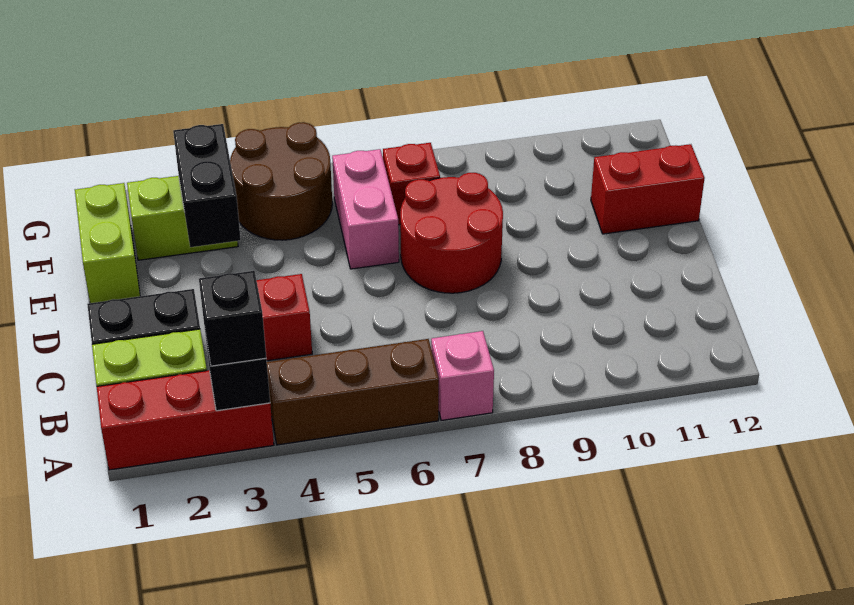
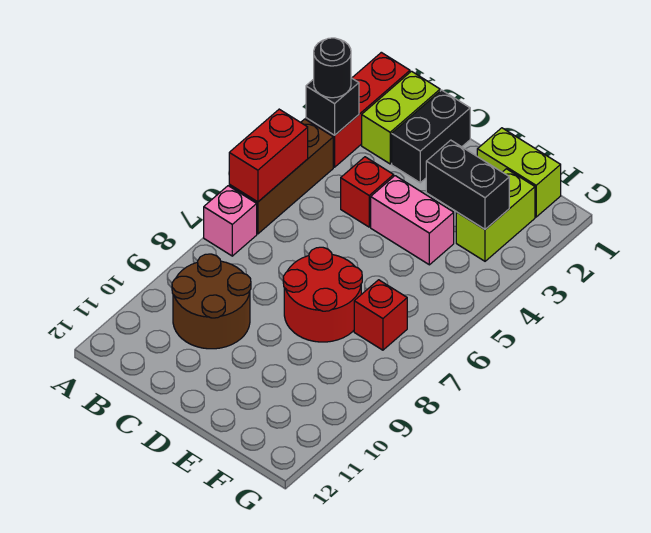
black brick A3 level 3 -> black round brick A3 level 3
pink brick E6:F6 level 1 -> pink brick D4:E4 level 1
red brick E11:E12 level 1 -> red brick A5:A6 level 2
brown round brick F4:G5 level 1 -> brown round brick B9:C10 level 1

